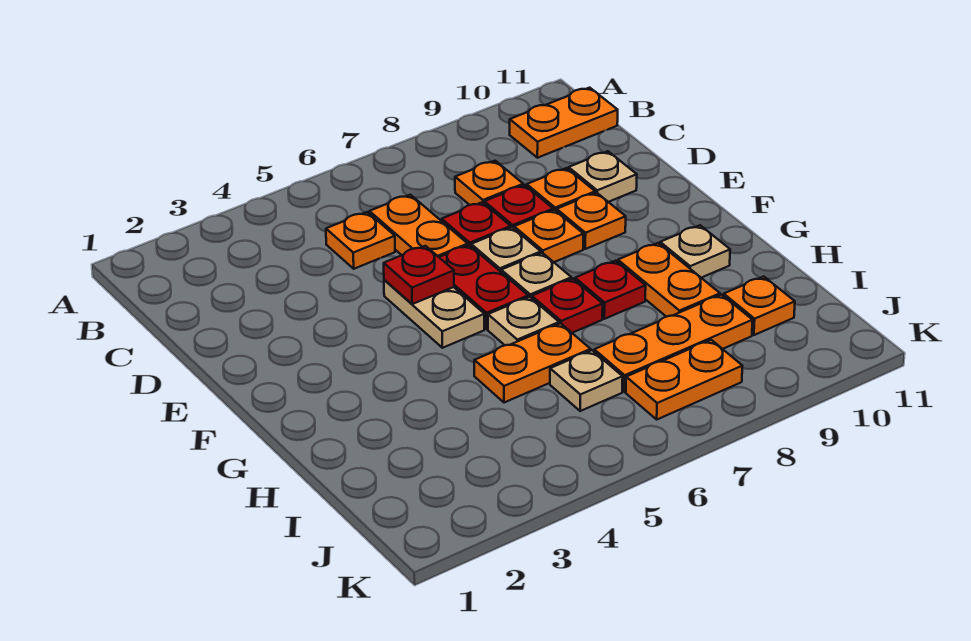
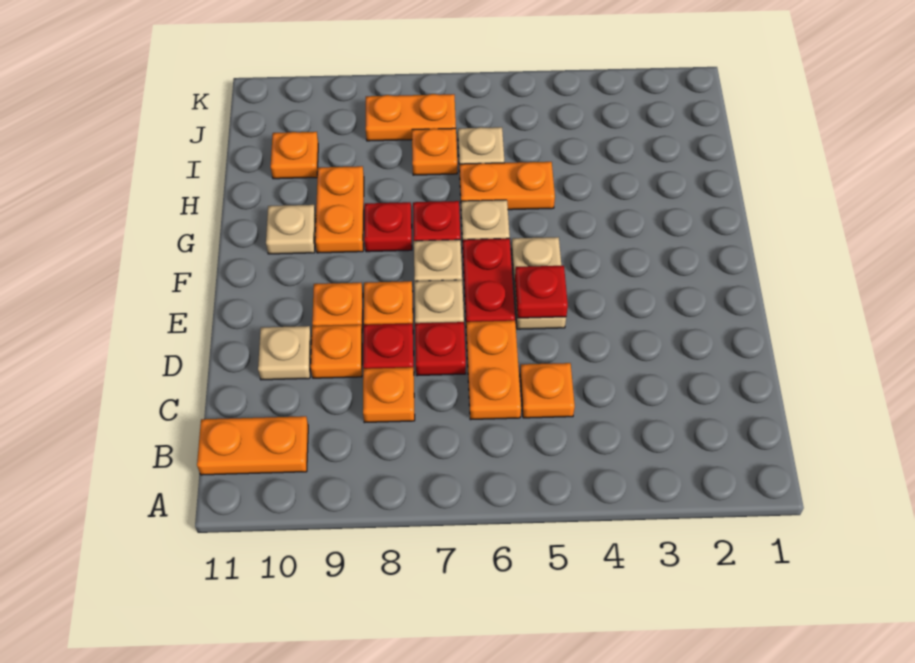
orange plate I7:I9 level 1 -> orange plate I7 level 1

